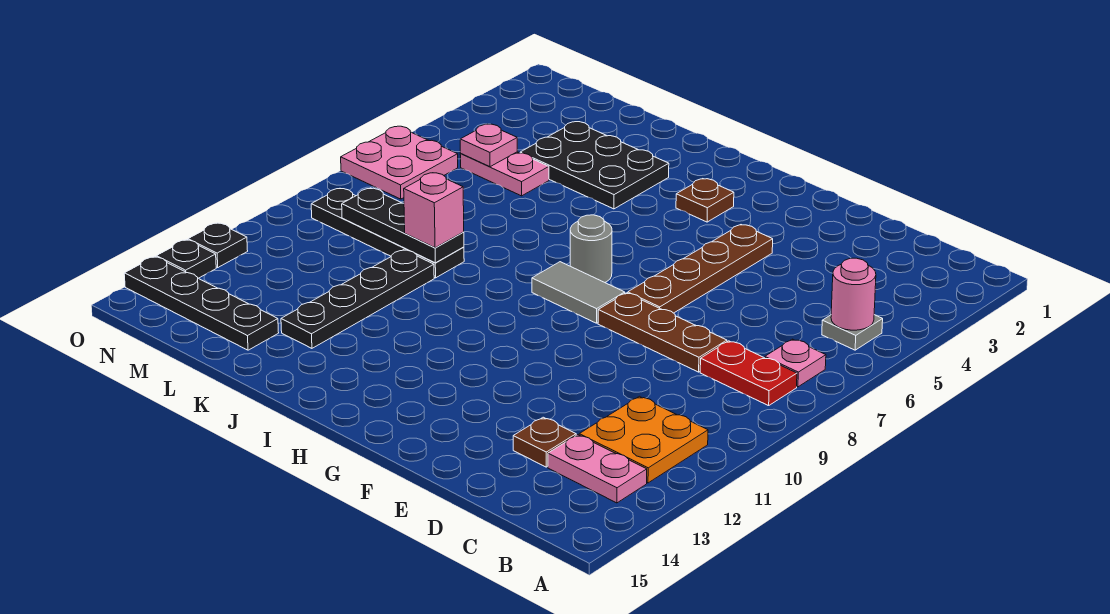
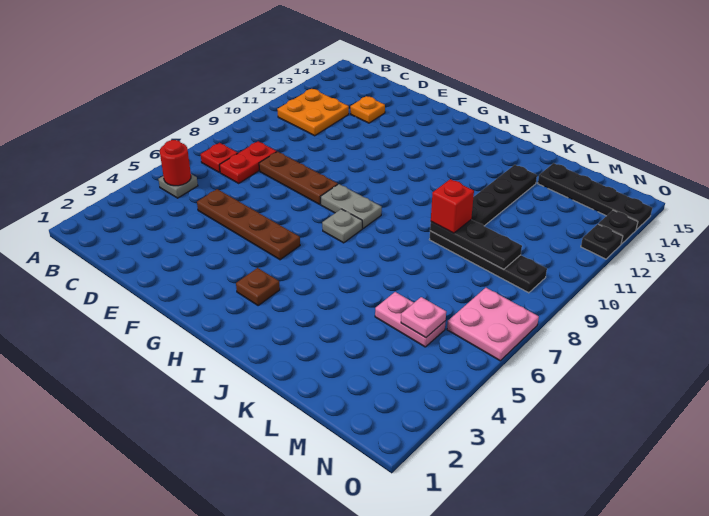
pink round brick B5 level 2 -> red round brick B5 level 2
pink plate B7 level 1 -> red plate B7 level 1
red plate B8:C8 level 1 -> red plate C7:C8 level 1
pink plate B13:C13 level 1 -> none
brown plate D13 level 1 -> orange plate D13 level 1
brown plate F4:F7 level 1 -> brown plate D5:G5 level 1
grey tile G8:H8 level 1 -> grey plate G8:H8 level 1
grey round brick H7 level 1 -> grey plate H7 level 1
black plate J3:L4 level 1 -> none
pink brick K9 level 3 -> red brick K9 level 3

